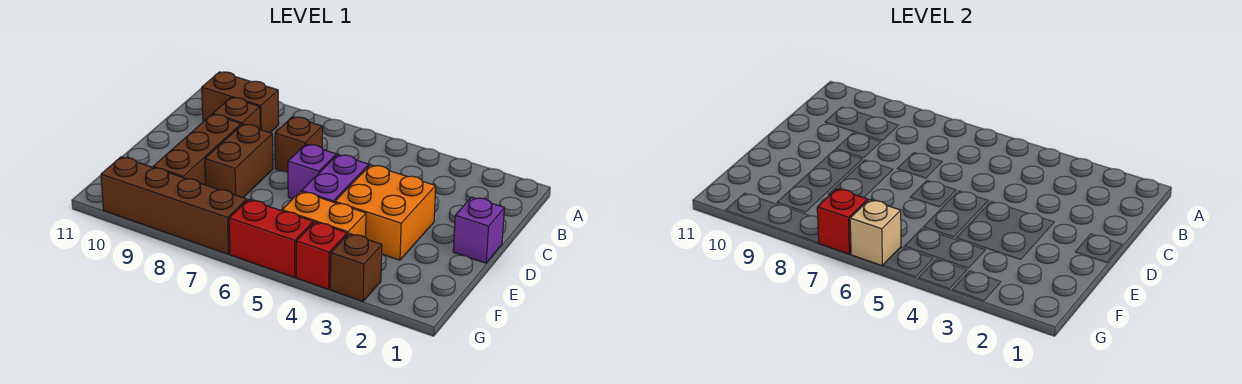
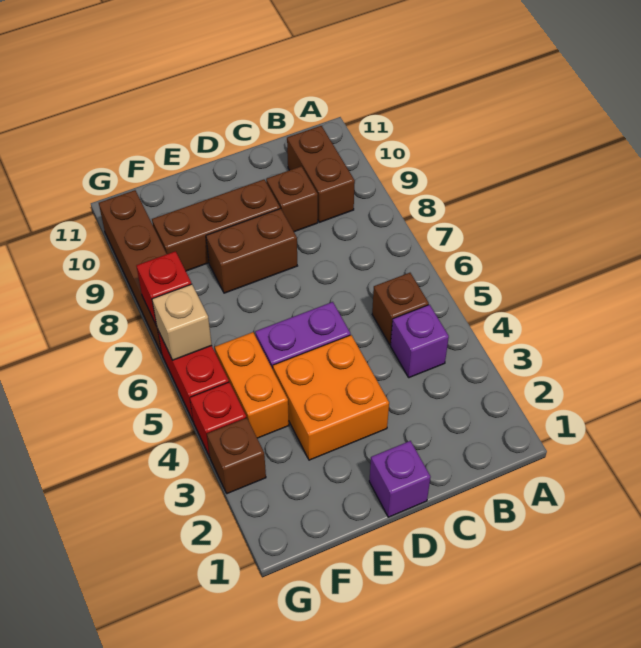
brown brick C7 level 1 -> brown brick B5 level 1
purple brick D6 level 1 -> purple brick B4 level 1

